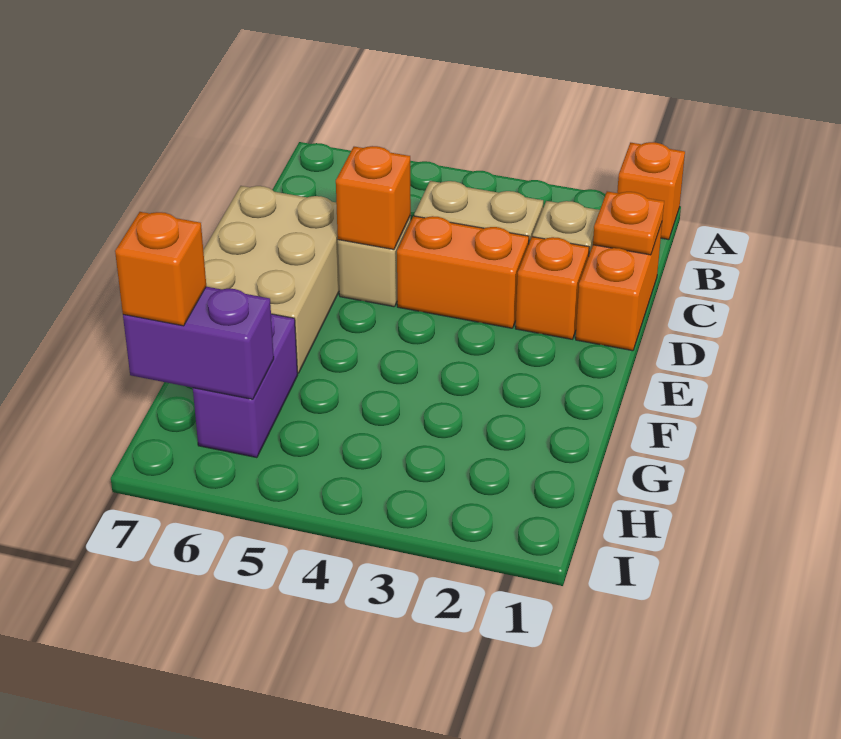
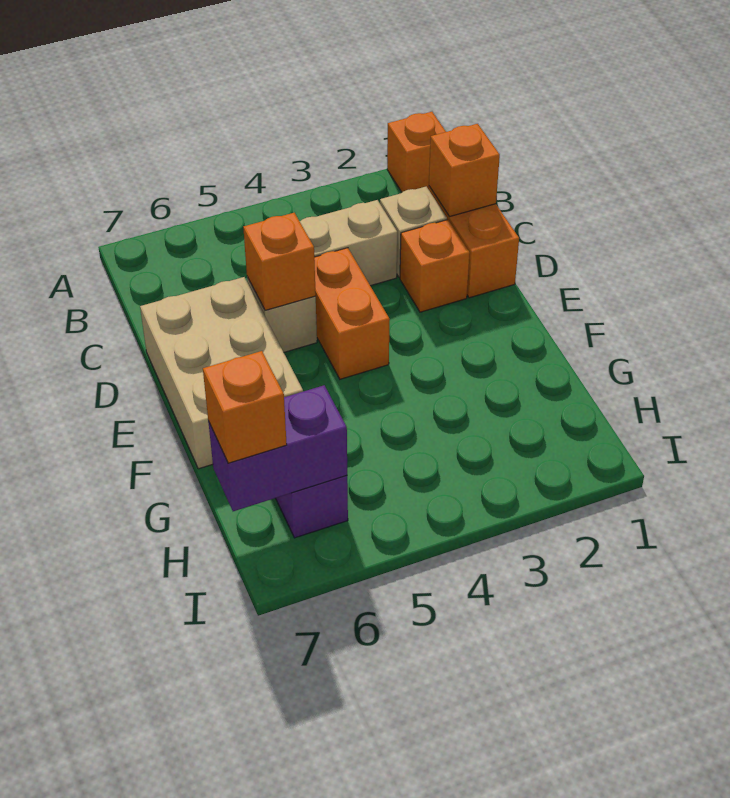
orange plate C1 level 2 -> orange brick C1 level 2
orange brick D3:D4 level 1 -> orange brick D4:E4 level 1

